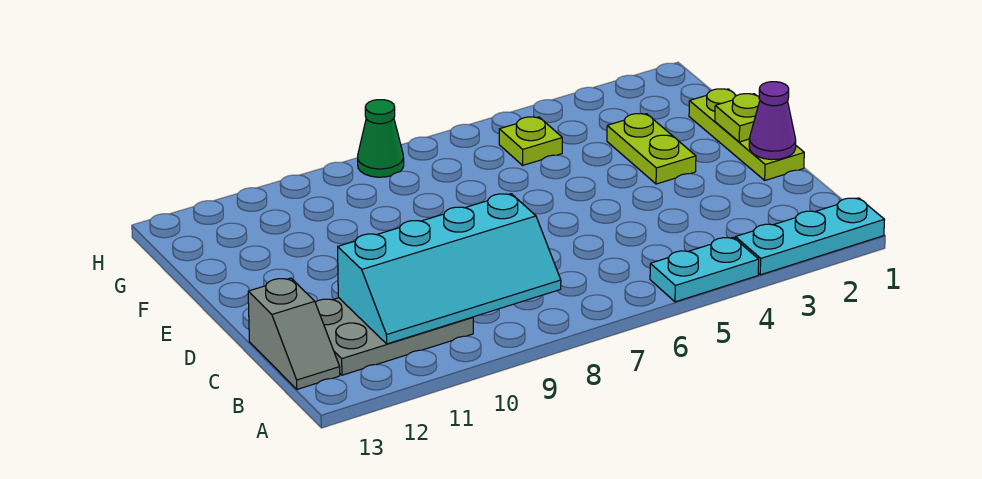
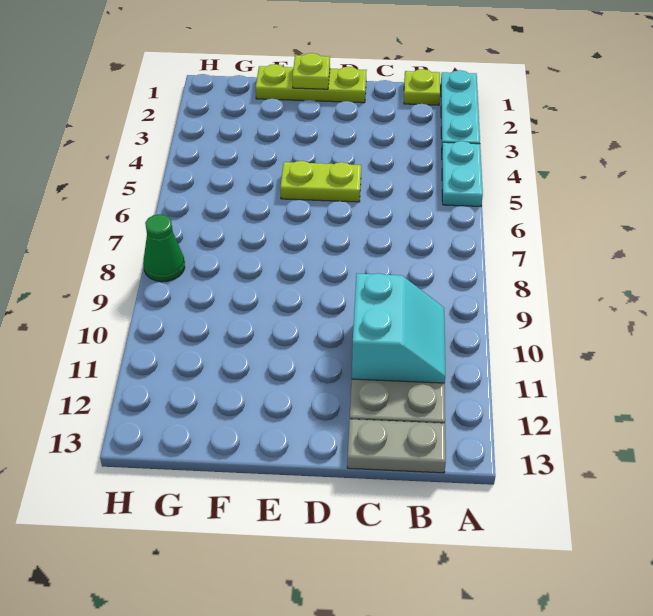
cyan slope B8:C11 level 2 top C -> cyan slope B10:C11 level 2 top C
grey slope B13:C13 level 1 top C -> grey plate B13:C13 level 1
purple cone D1 level 2 -> none
lime plate E3:F3 level 1 -> lime plate D5:E5 level 1
lime plate G5 level 1 -> lime plate B1 level 1

